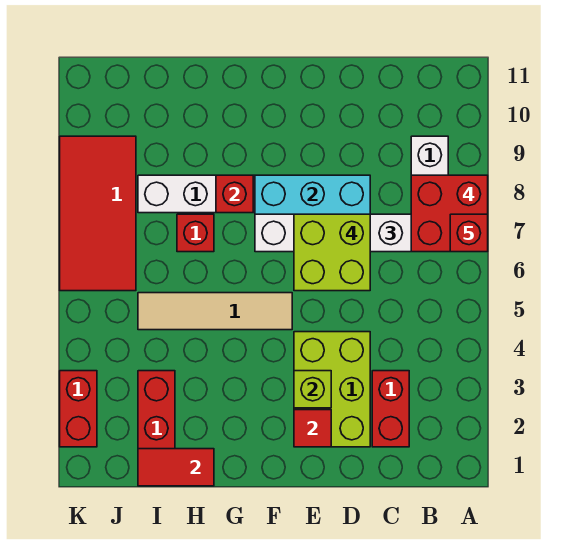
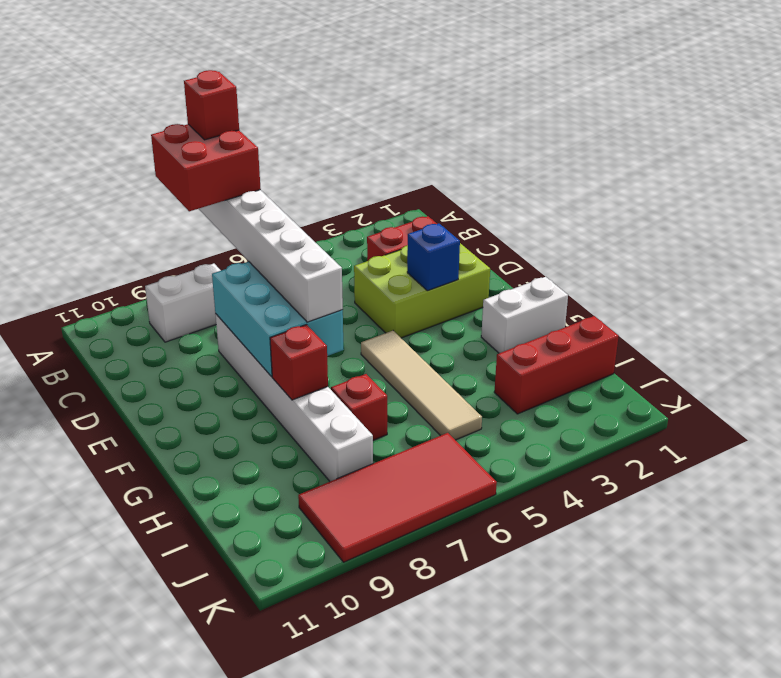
lime brick D6:E7 level 4 -> none
red tile E2 level 2 -> none
lime brick E3 level 2 -> blue brick E3 level 2
none -> white brick G1:G2 level 1
red tile H1:I1 level 2 -> none
red brick K2:K3 level 1 -> none

